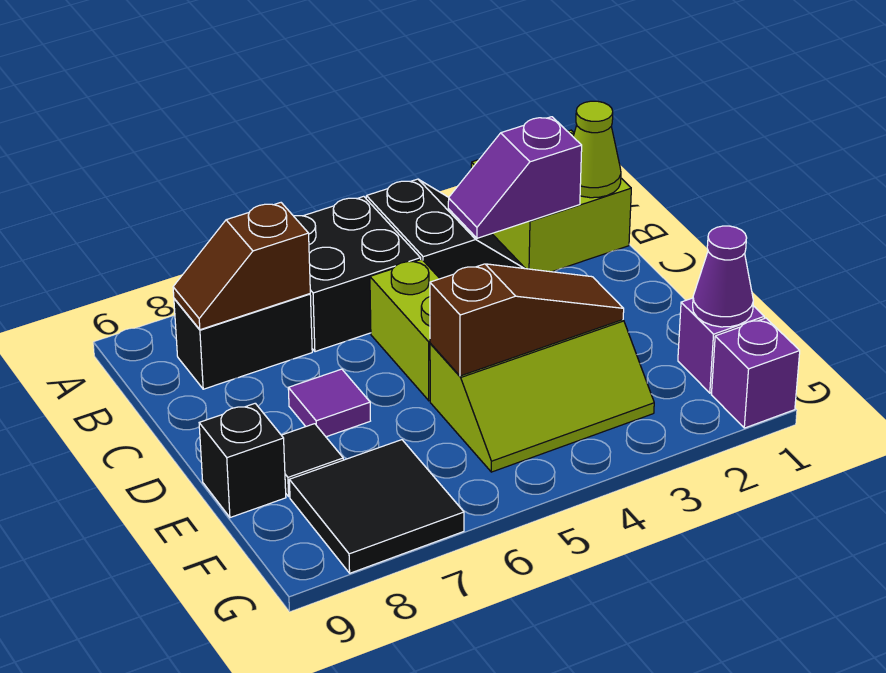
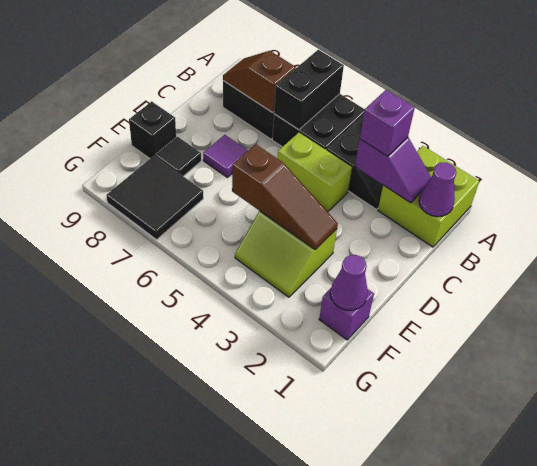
none -> black brick A6:B6 level 2
lime cone B1 level 2 -> purple cone B1 level 2
purple slope B2:B3 level 2 top 2 -> purple slope B2:B3 level 2 top 3
lime brick C5:D5 level 1 -> lime brick C4:C5 level 1
lime slope E3:F5 level 1 top E -> lime slope E3:F4 level 1 top E
purple brick G1 level 1 -> purple brick B3 level 3

